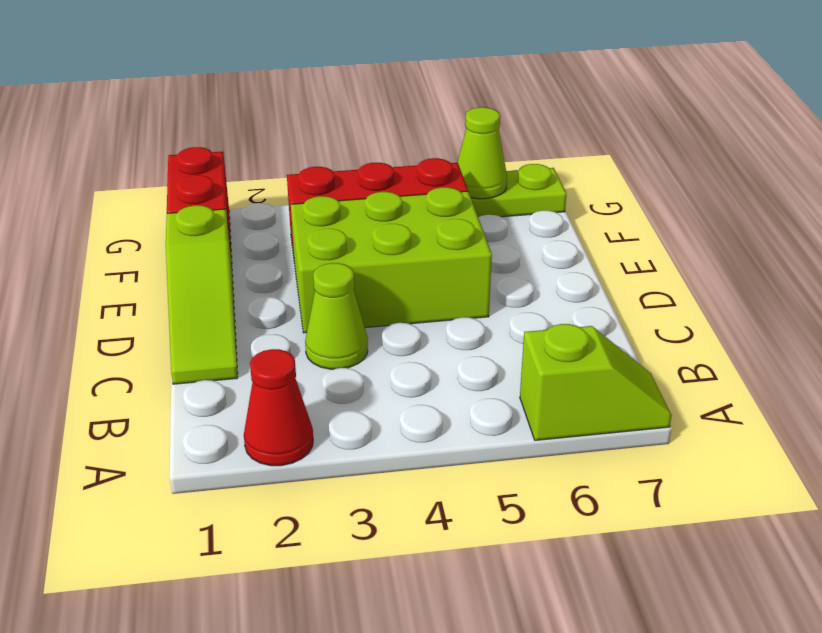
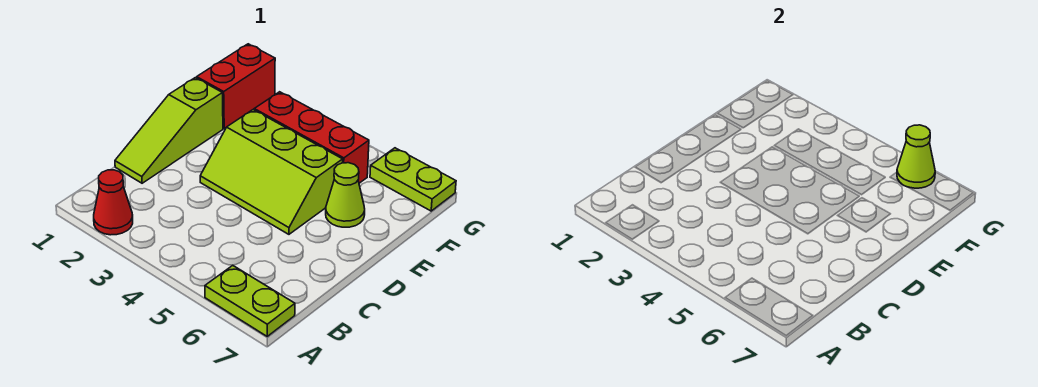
lime slope A6:A7 level 1 top 6 -> lime plate A6:A7 level 1
lime cone C3 level 1 -> lime cone E6 level 1
lime brick D3:E5 level 1 -> lime slope D3:E5 level 1 top E

